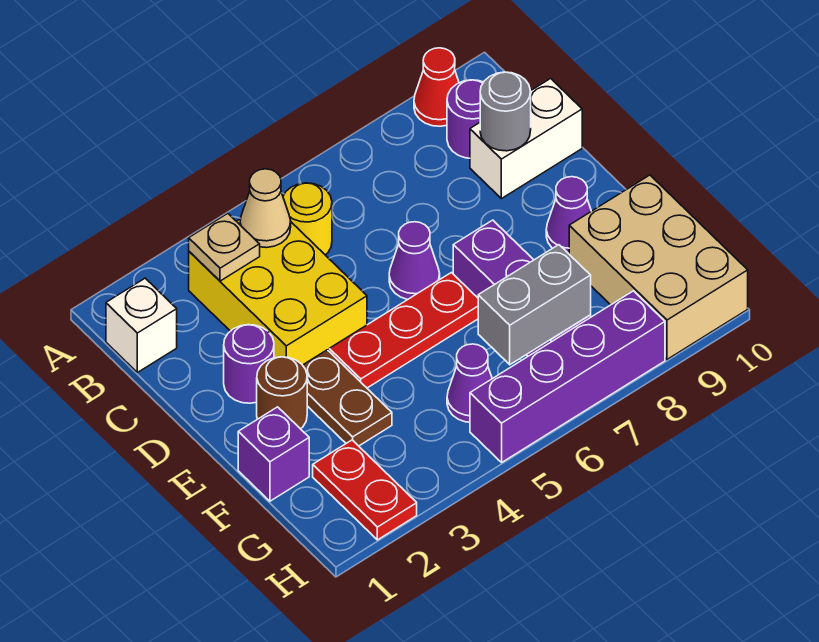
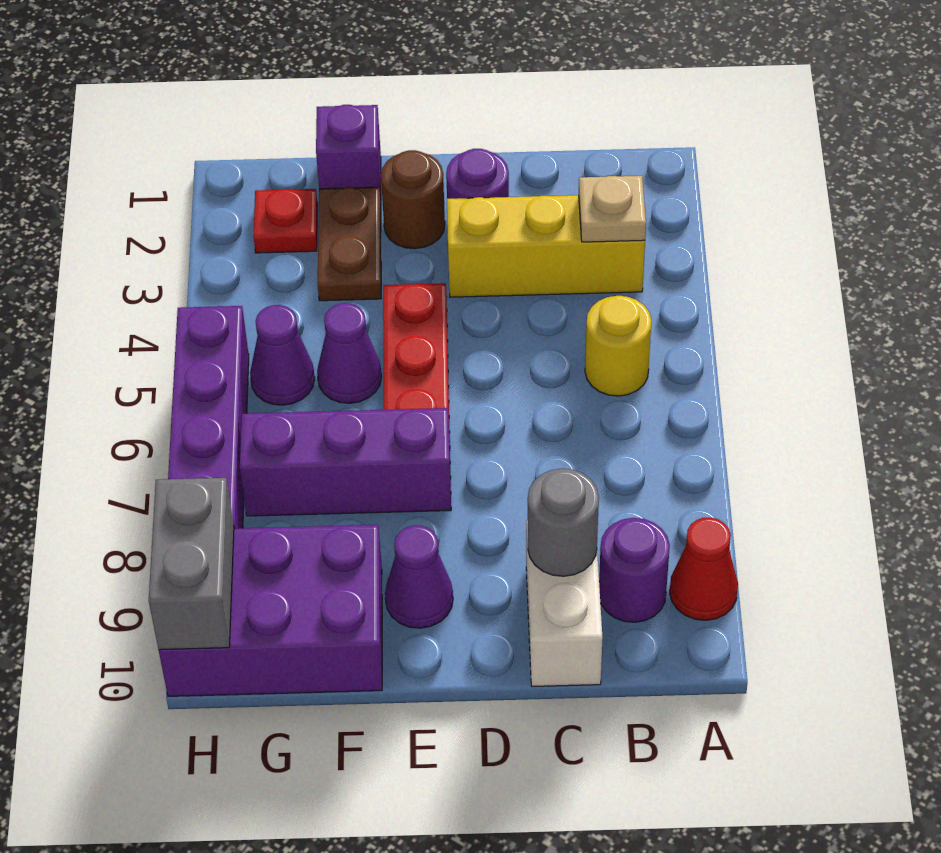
white brick B1 level 1 -> none
yellow brick B3:D4 level 1 -> yellow brick B3:D3 level 1
tan cone B4 level 2 -> none
purple cone D6 level 1 -> purple cone F5 level 1
brown plate E3:F3 level 1 -> brown plate F2:F3 level 1
tan brick F9:H10 level 1 -> purple brick F9:H10 level 1
red plate G2:H2 level 1 -> red plate G2 level 1
grey brick G6:G7 level 2 -> grey brick H9:H10 level 2

